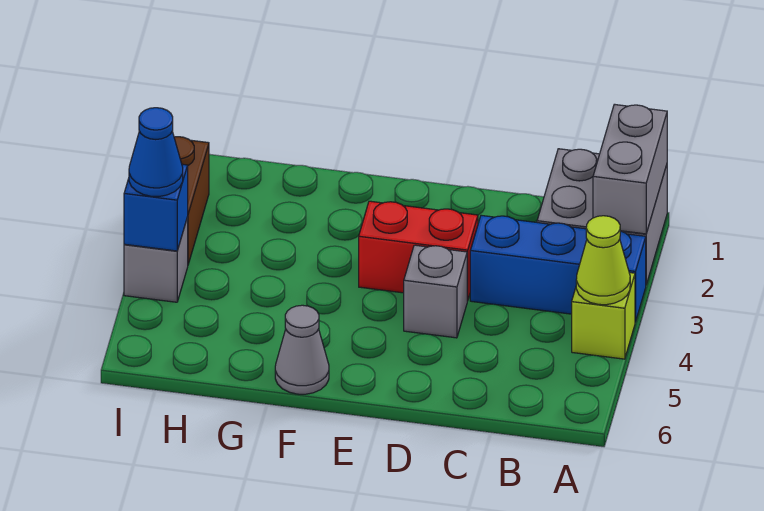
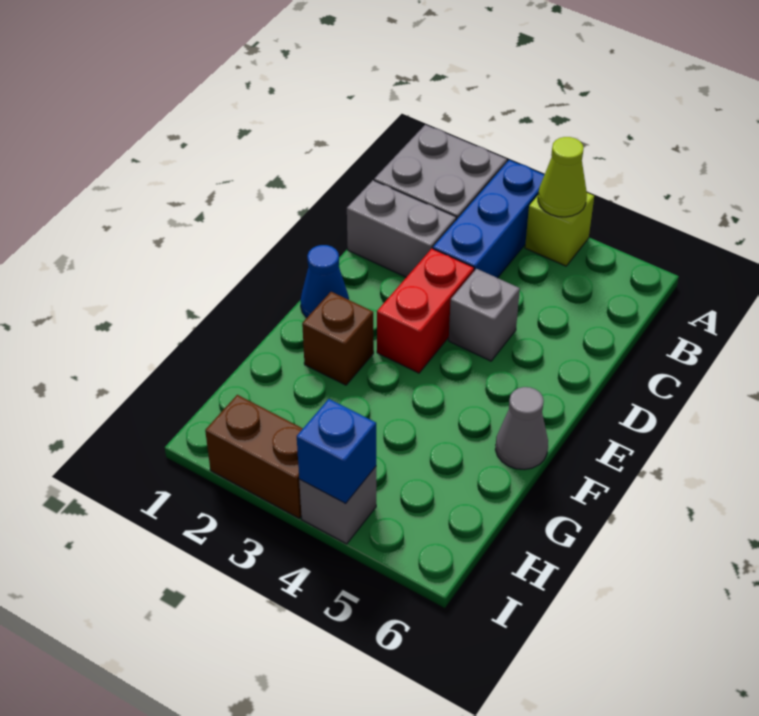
grey brick A1:A2 level 2 -> grey brick C1:C2 level 1
none -> brown brick F2 level 1
blue cone I4 level 3 -> blue cone E1 level 1

